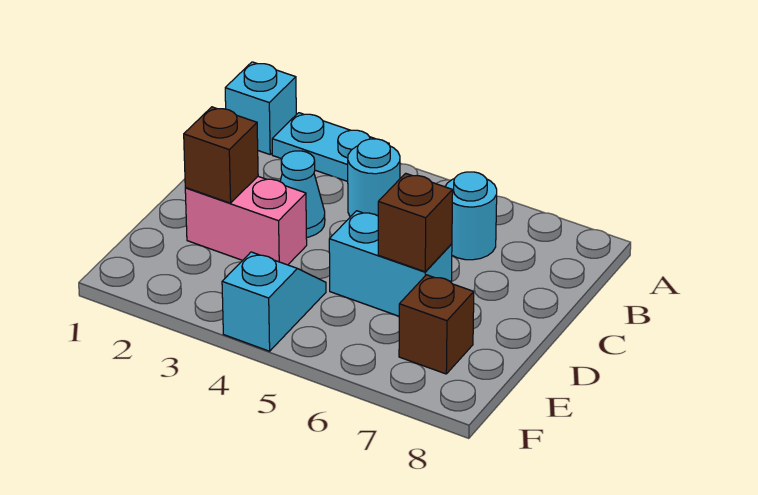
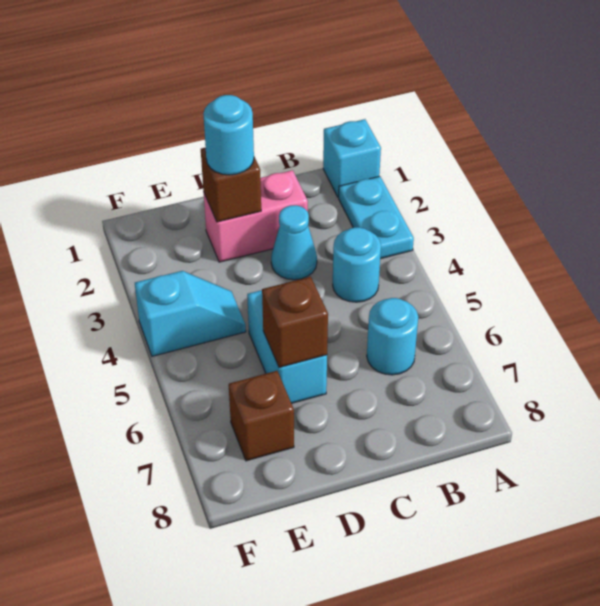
pink brick D2:D3 level 1 -> pink brick C2:D2 level 1
none -> cyan round brick D2 level 3

